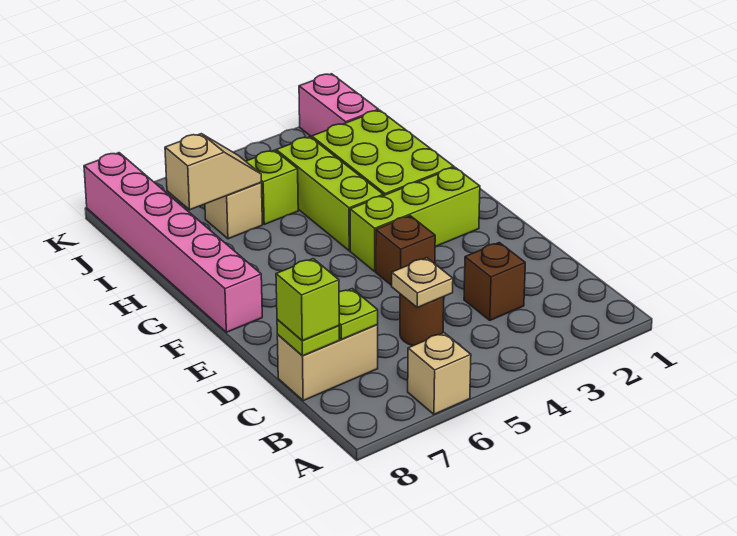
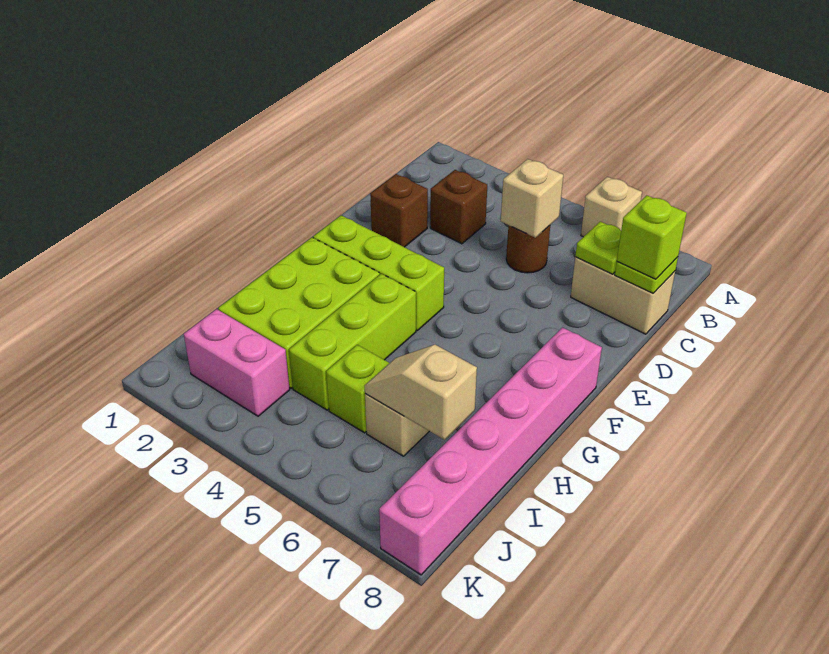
tan plate C5 level 2 -> tan brick C5 level 2
brown brick E4 level 1 -> brown brick D2 level 1
pink brick J2:K2 level 1 -> pink brick J2:J3 level 1

